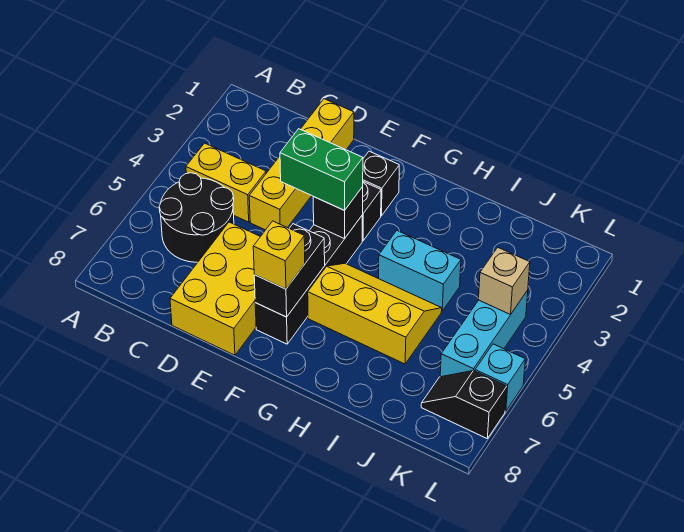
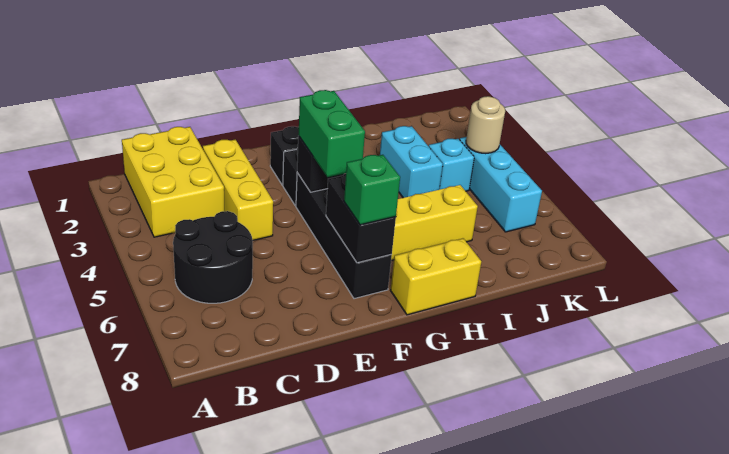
yellow brick B4:C4 level 1 -> yellow brick G8:H8 level 1
yellow brick D1:D4 level 1 -> yellow brick D2:D4 level 1
yellow brick D6:E8 level 1 -> yellow brick B1:C3 level 1
green brick E4:F4 level 3 -> green brick F4:F5 level 3
yellow brick F7 level 3 -> green brick F7 level 3
cyan brick H4:I4 level 1 -> cyan brick I3:I4 level 1
tan brick K4 level 2 -> tan round brick K4 level 2
black slope K7:L7 level 1 top L -> none
cyan brick L6 level 1 -> cyan brick J4 level 1

